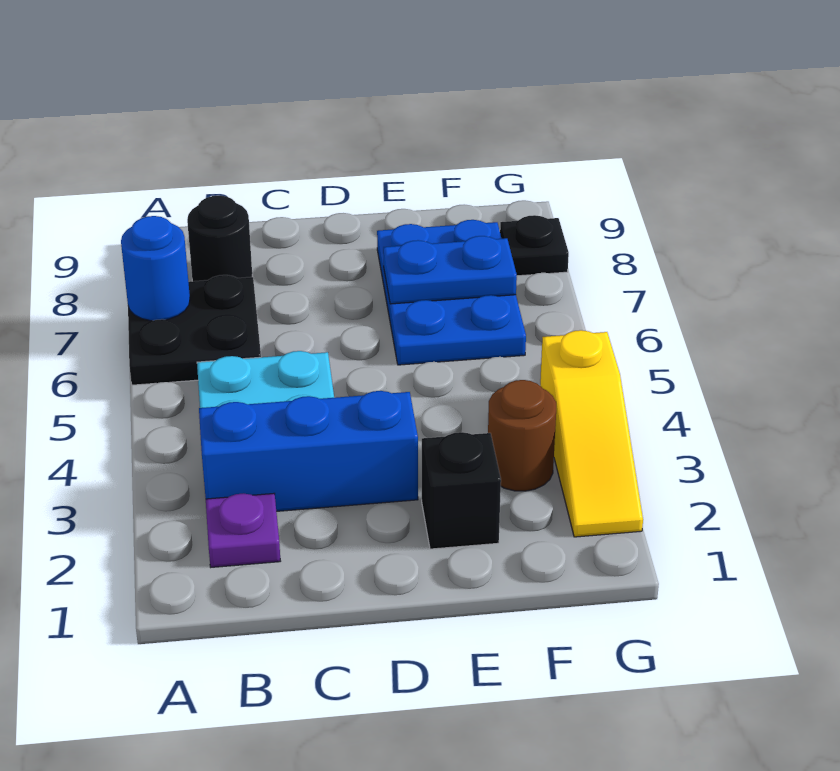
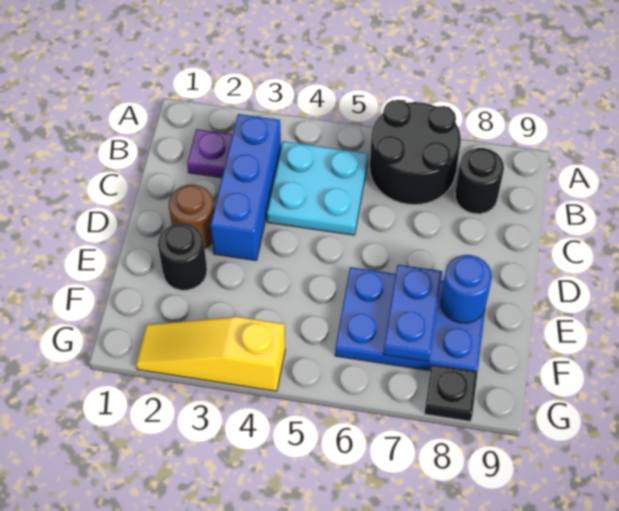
black plate A6:B7 level 1 -> black round brick A6:B7 level 1
blue round brick A7 level 2 -> blue round brick E8 level 2
black brick E2 level 1 -> black round brick E2 level 1
brown round brick F3 level 1 -> brown round brick D2 level 1

